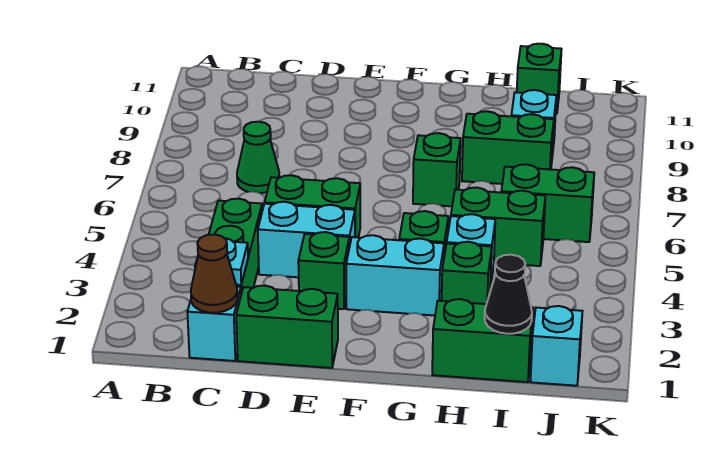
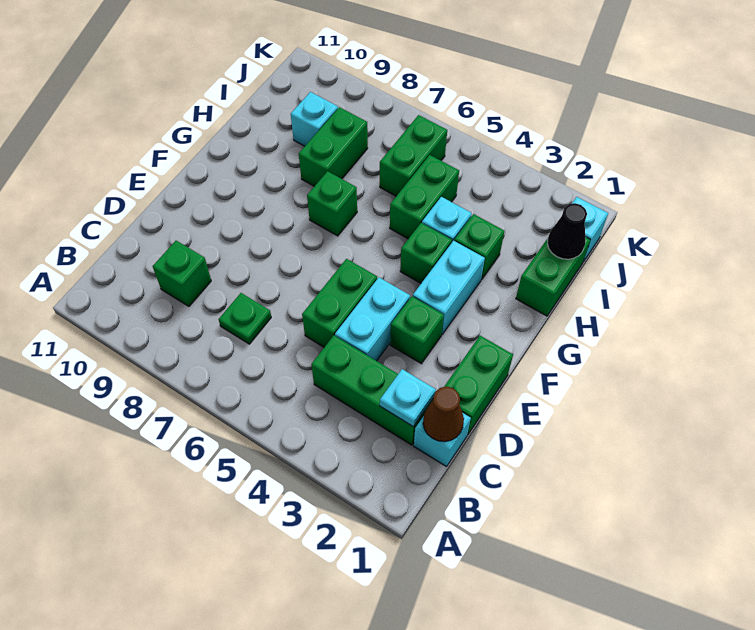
green cone C7 level 1 -> green plate C7 level 1
green brick I11 level 1 -> green brick C9 level 1

